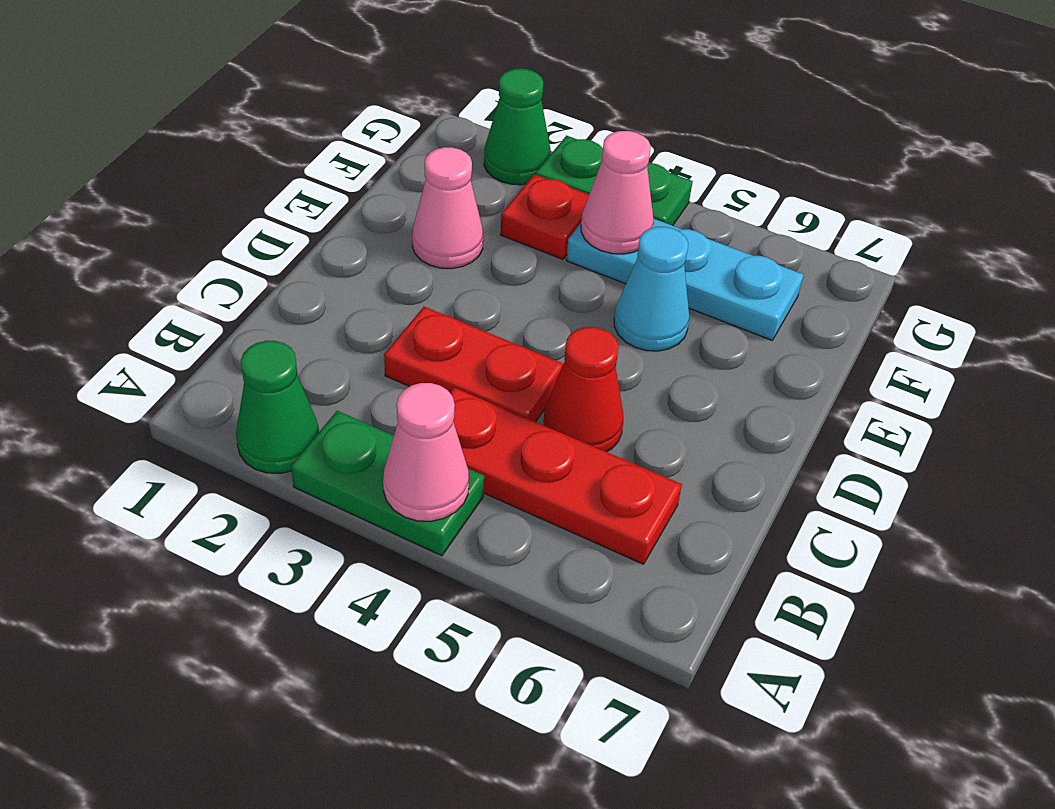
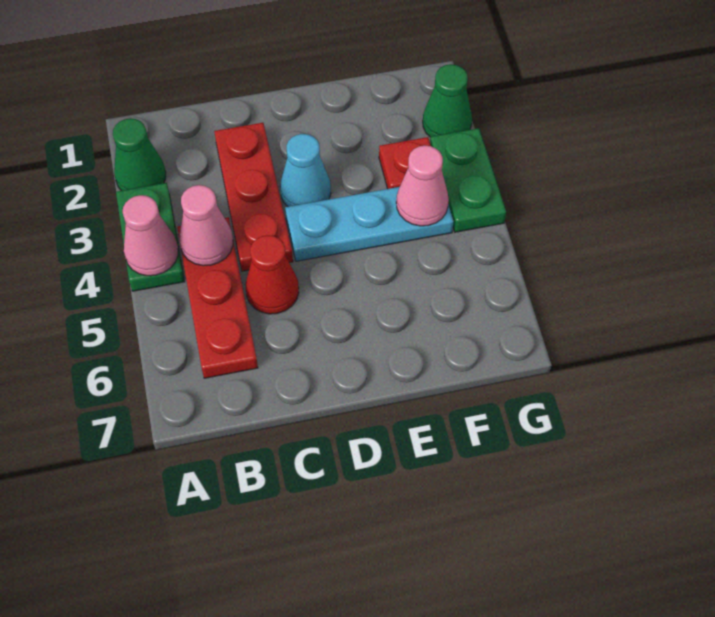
red plate C3:C4 level 1 -> red plate C2:C4 level 1
pink cone E2 level 1 -> pink cone B4 level 2
cyan cone E5 level 1 -> cyan cone D3 level 1
cyan plate F4:F6 level 1 -> cyan plate D4:F4 level 1

